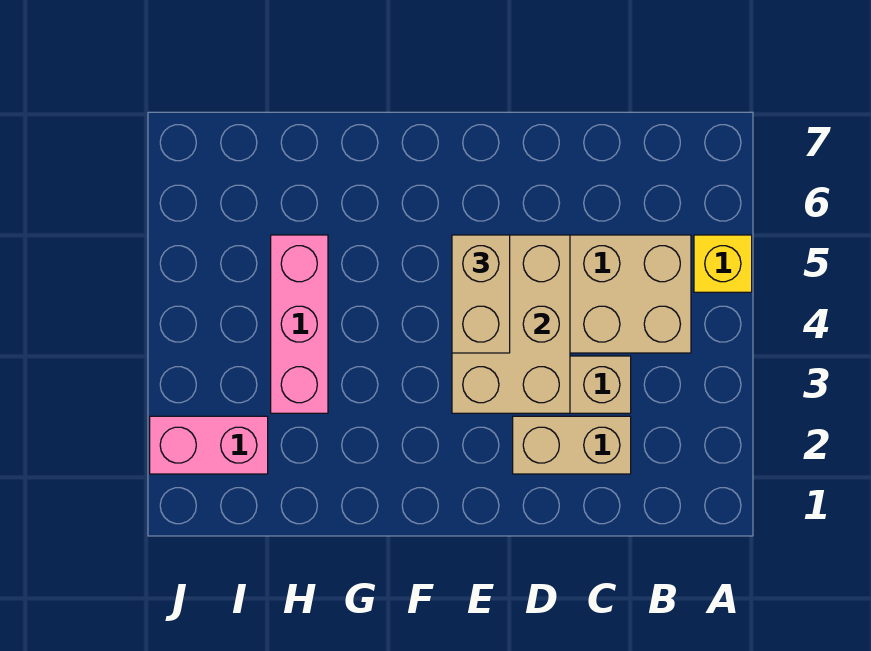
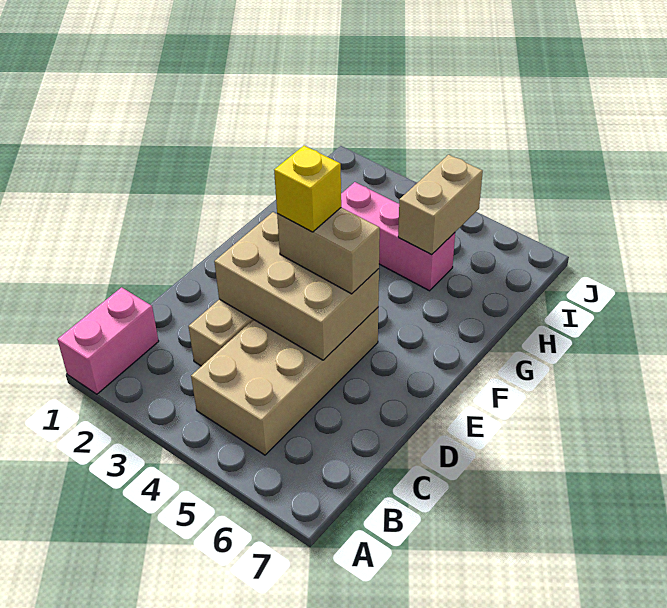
yellow brick A5 level 1 -> yellow brick E4 level 4
tan brick C2:D2 level 1 -> tan brick H5:I5 level 2
pink brick I2:J2 level 1 -> pink brick A1:B1 level 1

